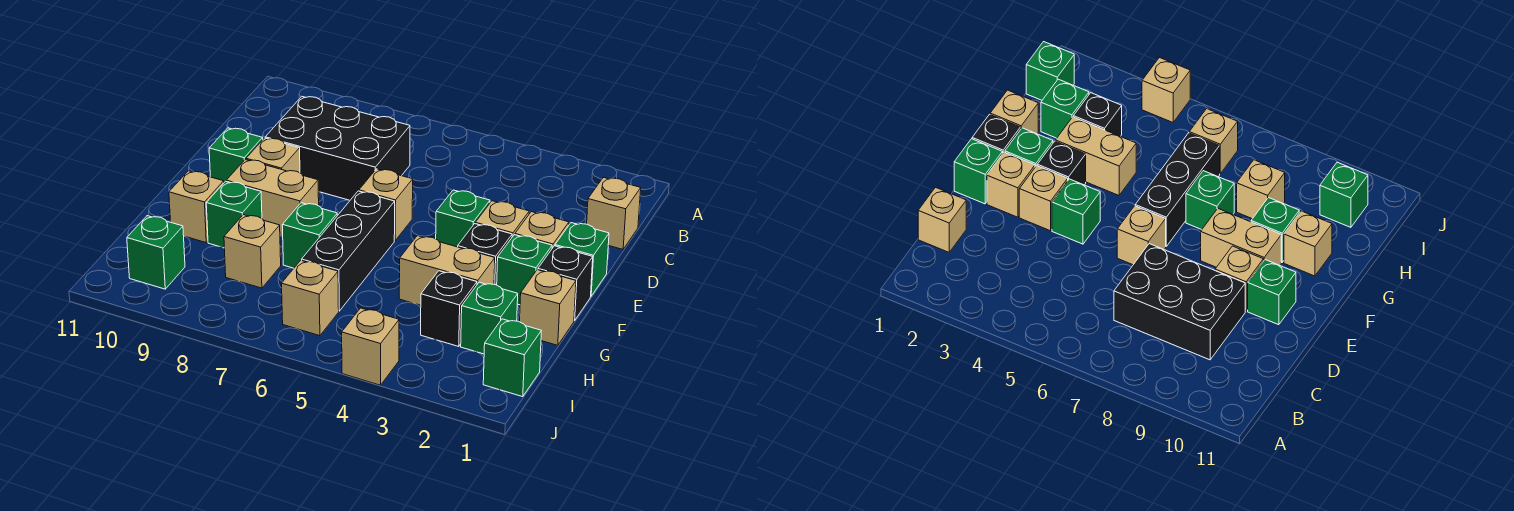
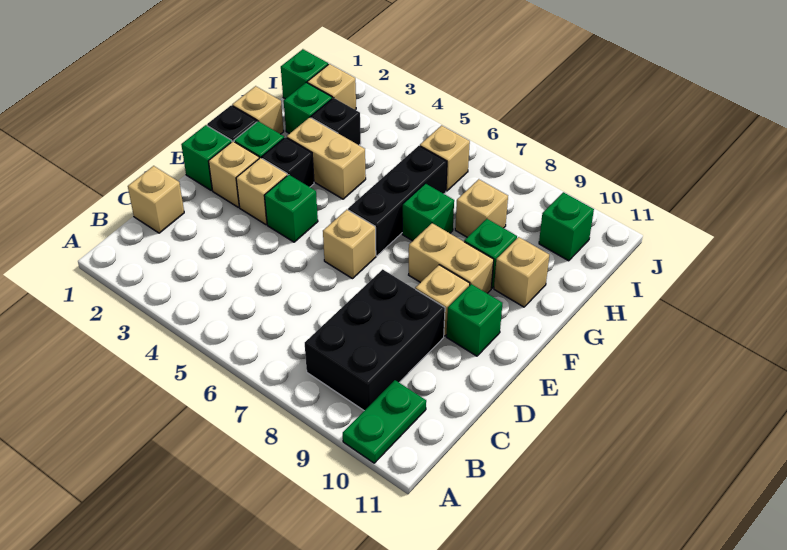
none -> green plate A10:B10 level 1
black brick C7:D9 level 1 -> black brick B8:D9 level 1
tan brick J4 level 1 -> tan brick I2 level 1

